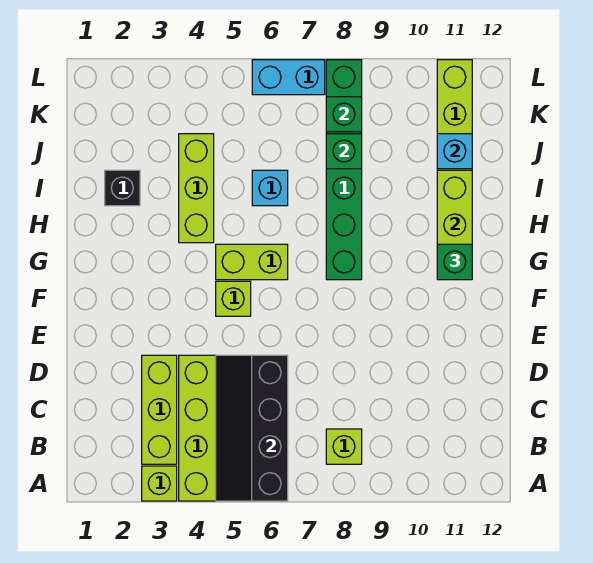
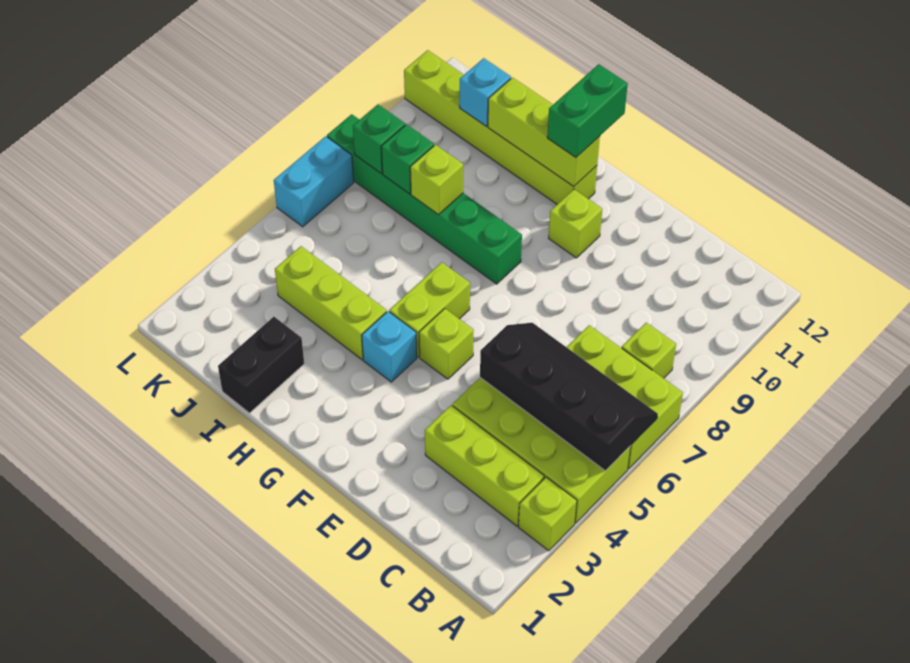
black slope A5:D6 level 2 top 6 -> black slope A5:D6 level 2 top 5
none -> lime brick A6:C7 level 1
none -> lime brick F10 level 1
green brick G11 level 3 -> green brick G11:G12 level 3
black brick I2 level 1 -> black brick I1:I2 level 1
cyan brick I6 level 1 -> cyan brick G4 level 1
none -> lime brick I8 level 2

